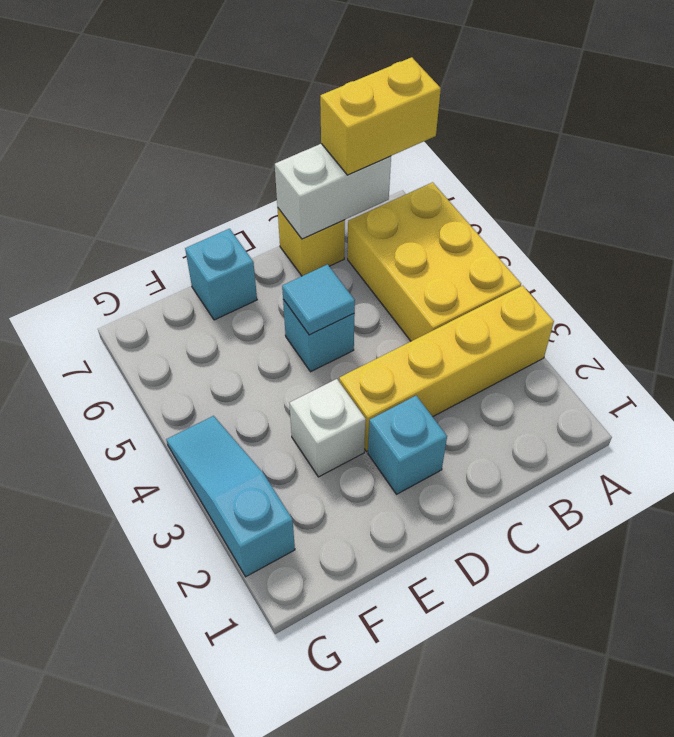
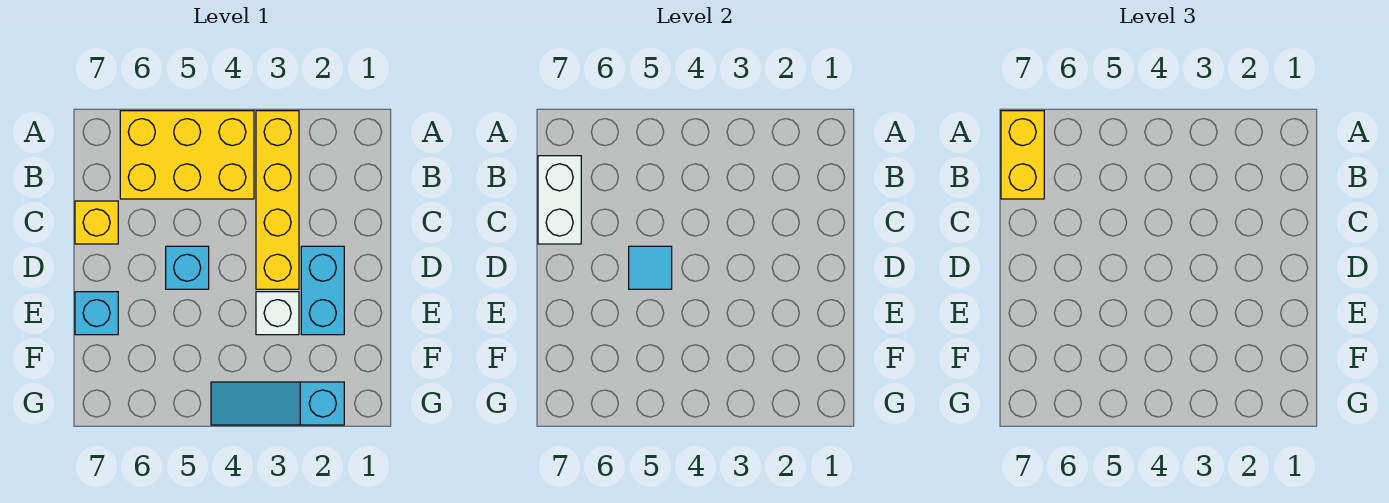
cyan brick D2 level 1 -> cyan brick D2:E2 level 1

